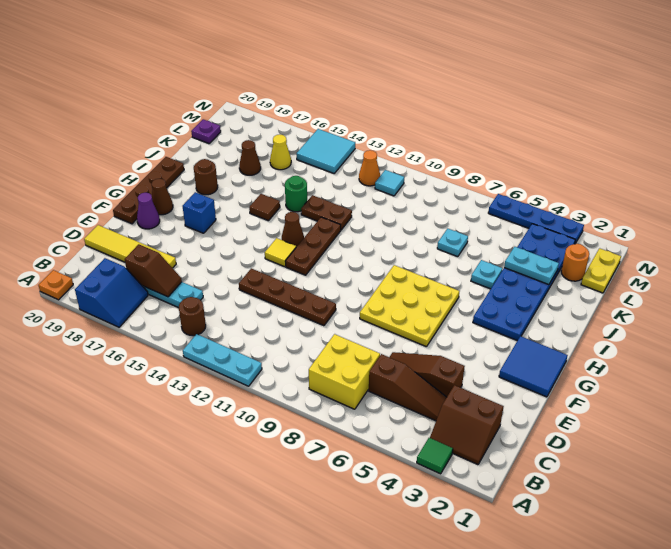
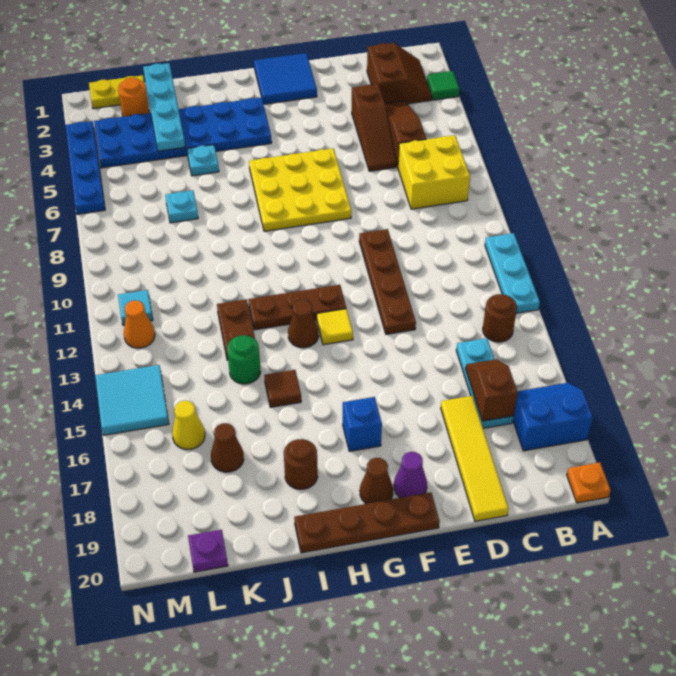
cyan plate K3:K4 level 2 -> cyan plate K1:K4 level 2

